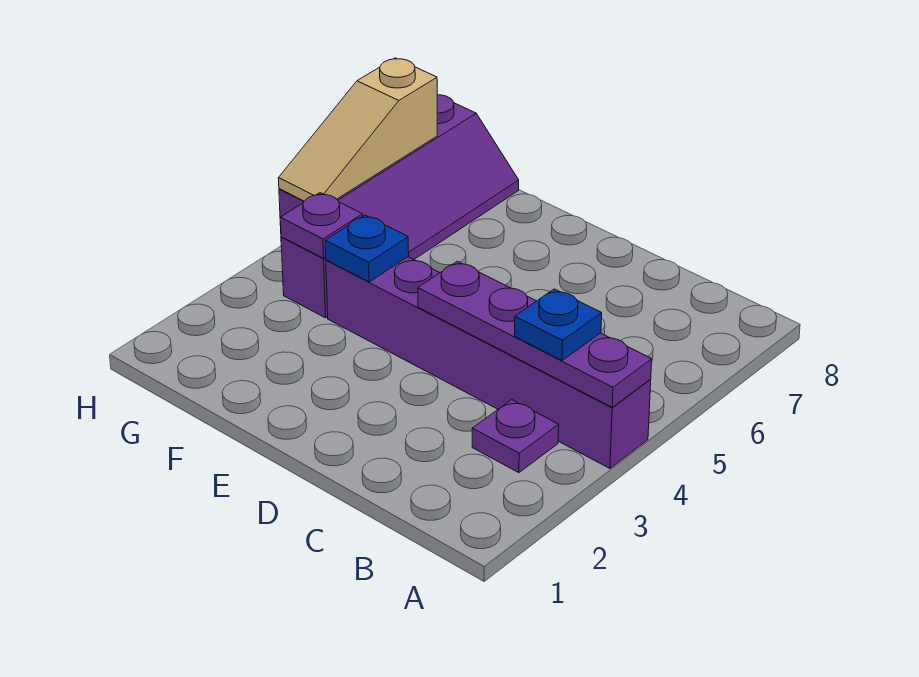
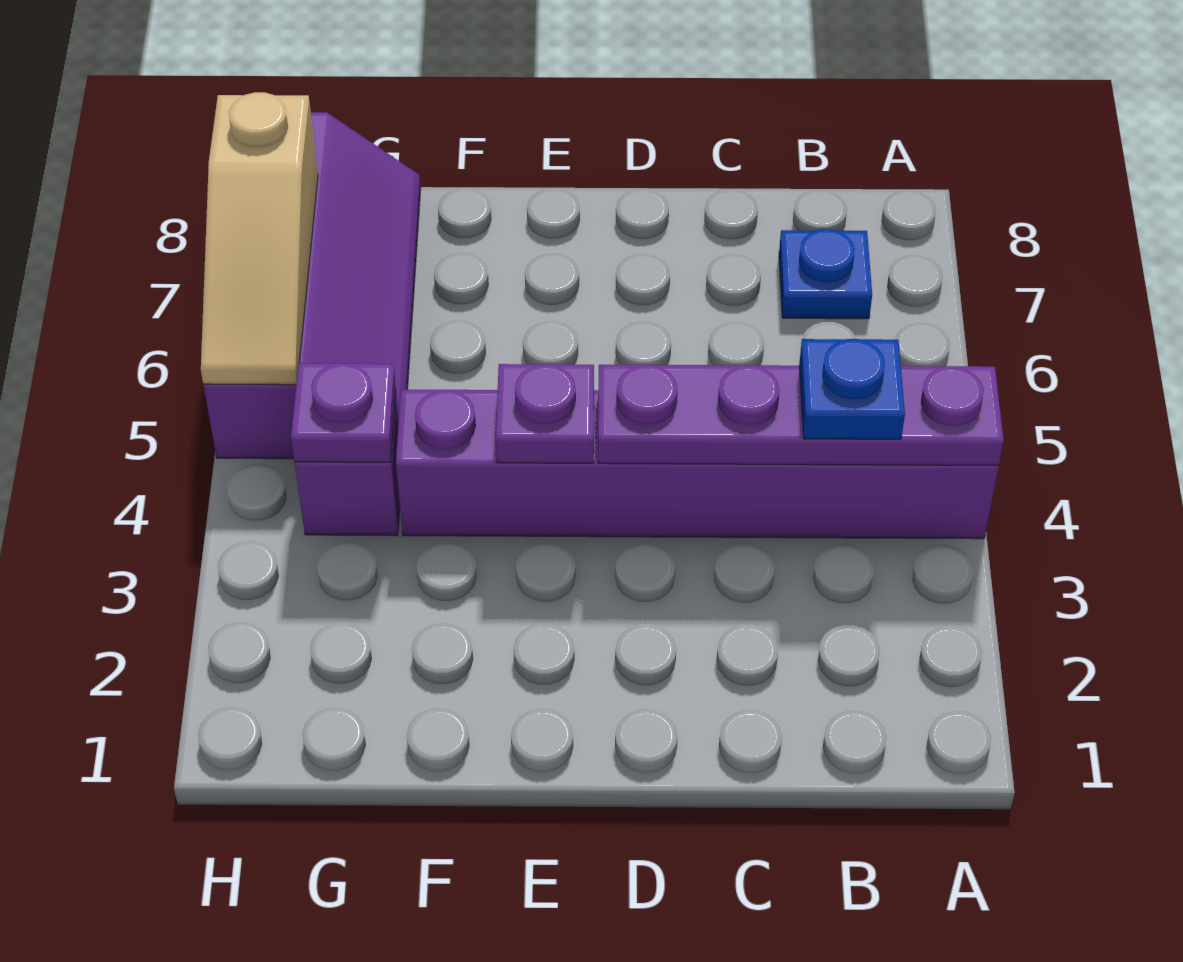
purple plate B3 level 1 -> purple plate E4 level 2
blue plate F4 level 2 -> blue plate B7 level 1

